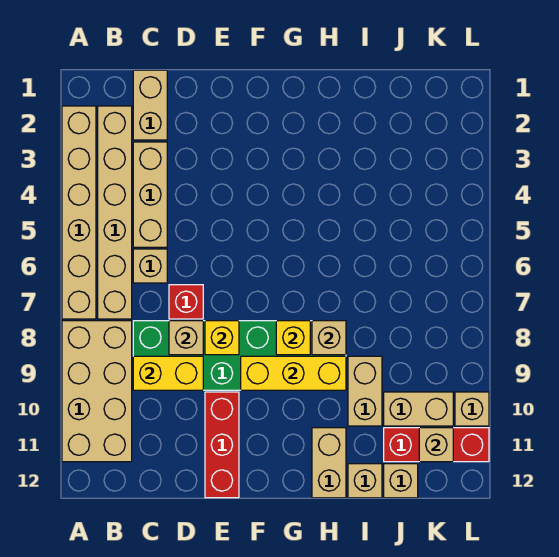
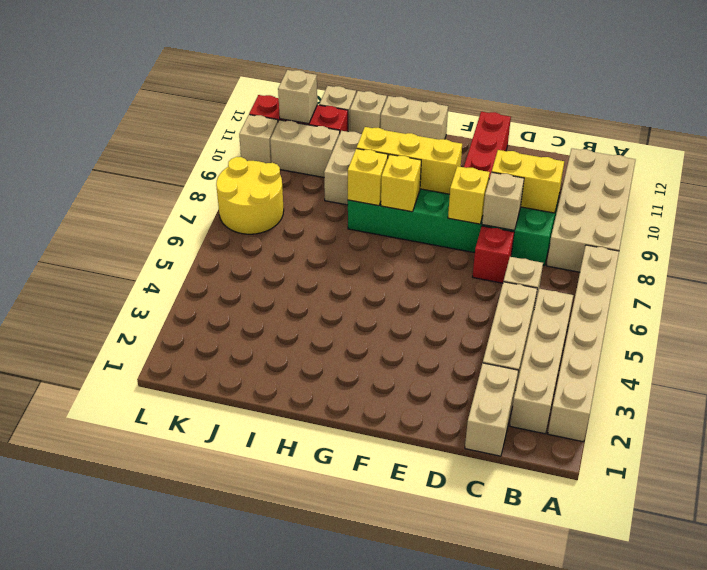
tan brick B2:B7 level 1 -> tan brick B2:B5 level 1
tan brick H8 level 2 -> yellow brick H8 level 2
tan brick H11:H12 level 1 -> tan brick G12:H12 level 1
none -> yellow round brick K7:L8 level 1

